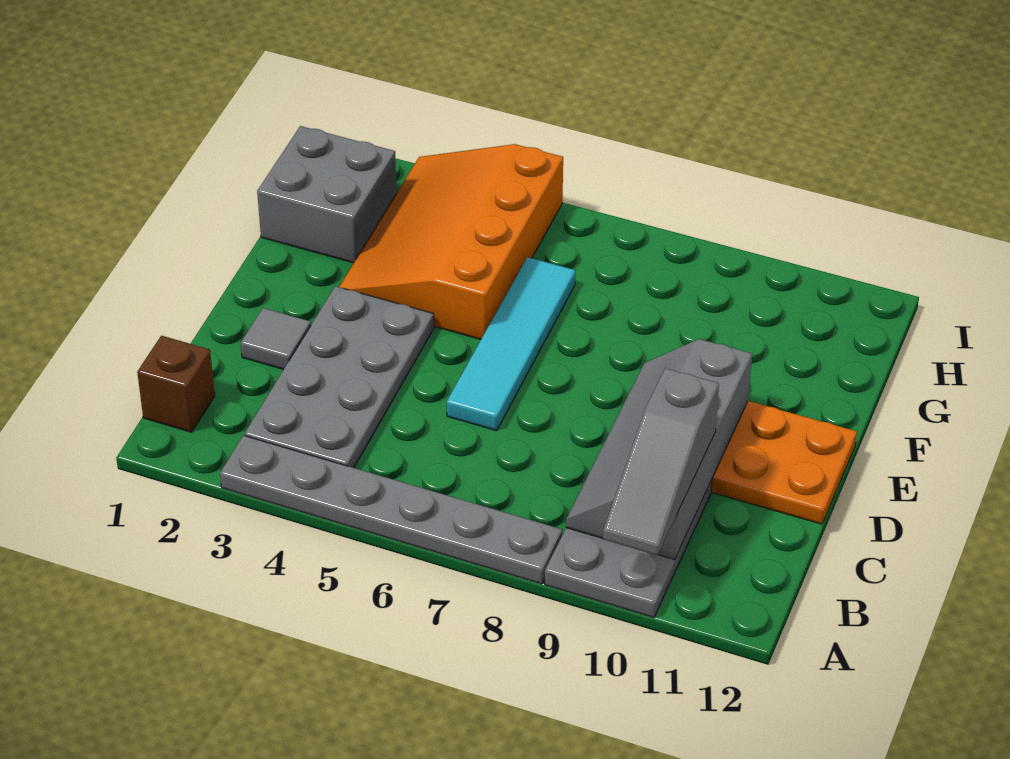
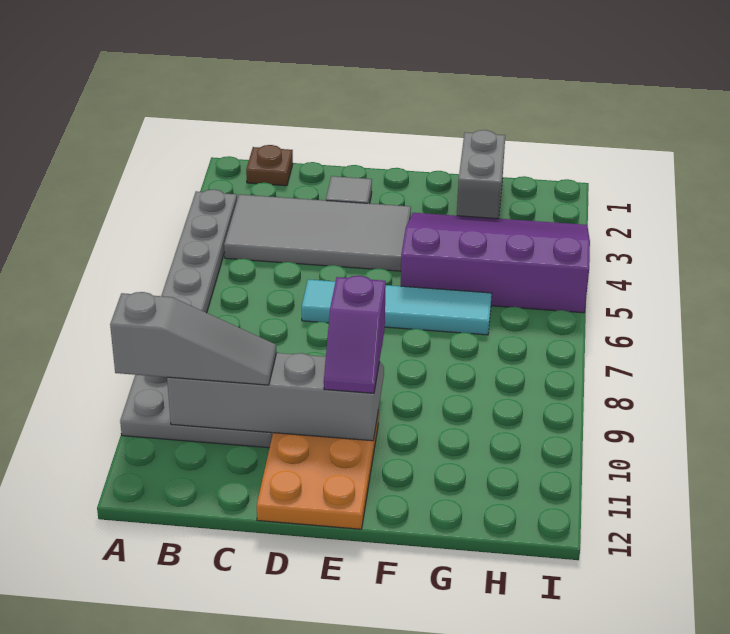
grey slope A10:C10 level 3 top C -> grey slope A10:C10 level 3 top A
brown brick B1 level 1 -> brown plate B1 level 1
grey plate B3:E4 level 1 -> grey tile B3:E4 level 1
none -> purple slope E9:E10 level 3 top 9
orange slope F3:I5 level 1 top 5 -> purple slope F3:I5 level 1 top 5
grey brick G1:H2 level 1 -> grey brick G1:G2 level 1

